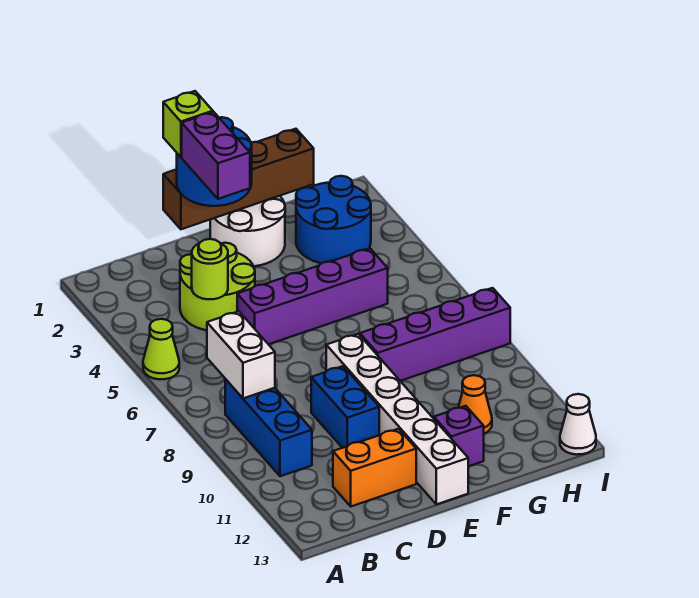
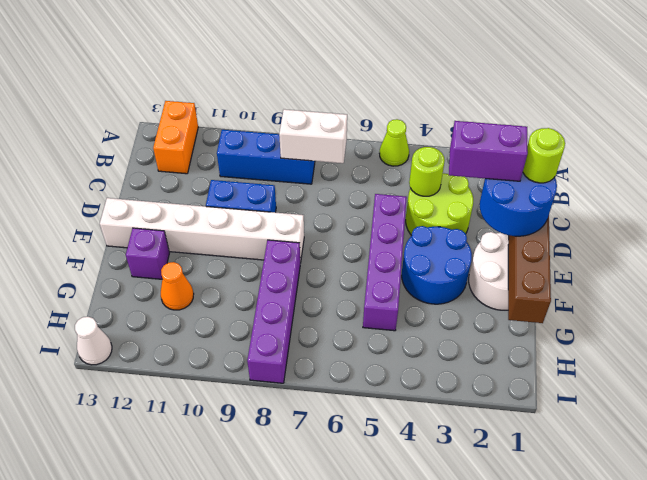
orange brick C12:D12 level 1 -> orange brick A12:B12 level 1
lime brick D1 level 4 -> lime round brick D1 level 4
blue round brick G2:H3 level 1 -> blue round brick E3:F4 level 1

